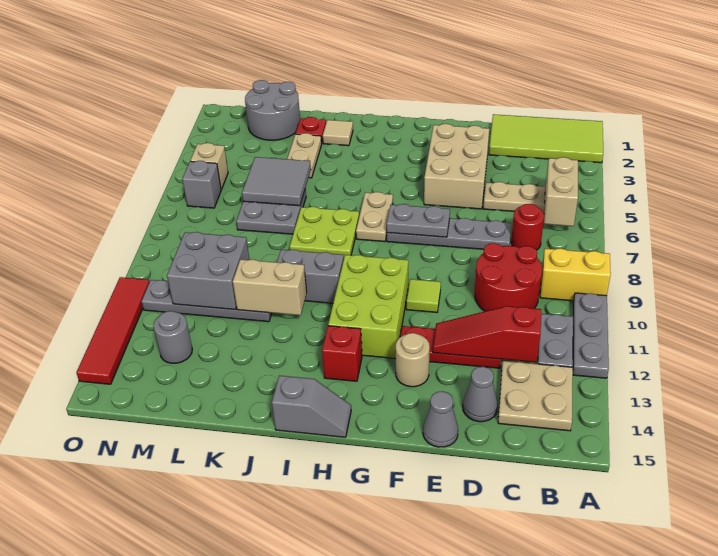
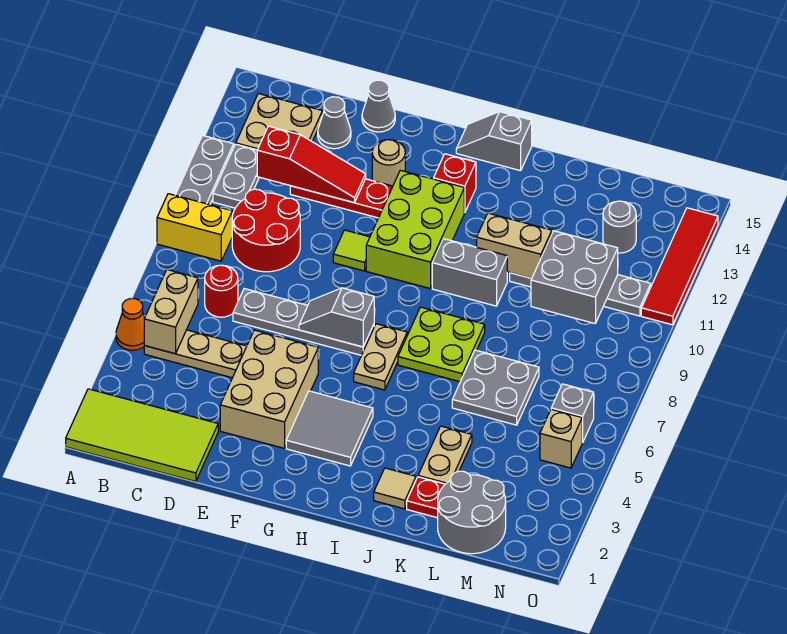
none -> orange cone A5 level 1
grey plate F7:G7 level 2 -> grey slope F7:G7 level 2 top G
grey tile K5:L6 level 2 -> grey tile G3:H4 level 1

